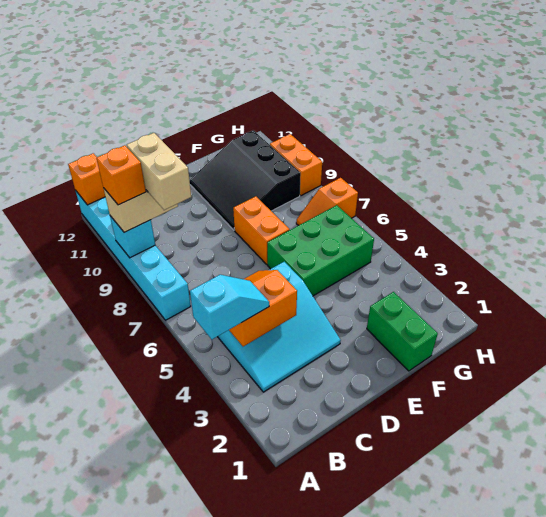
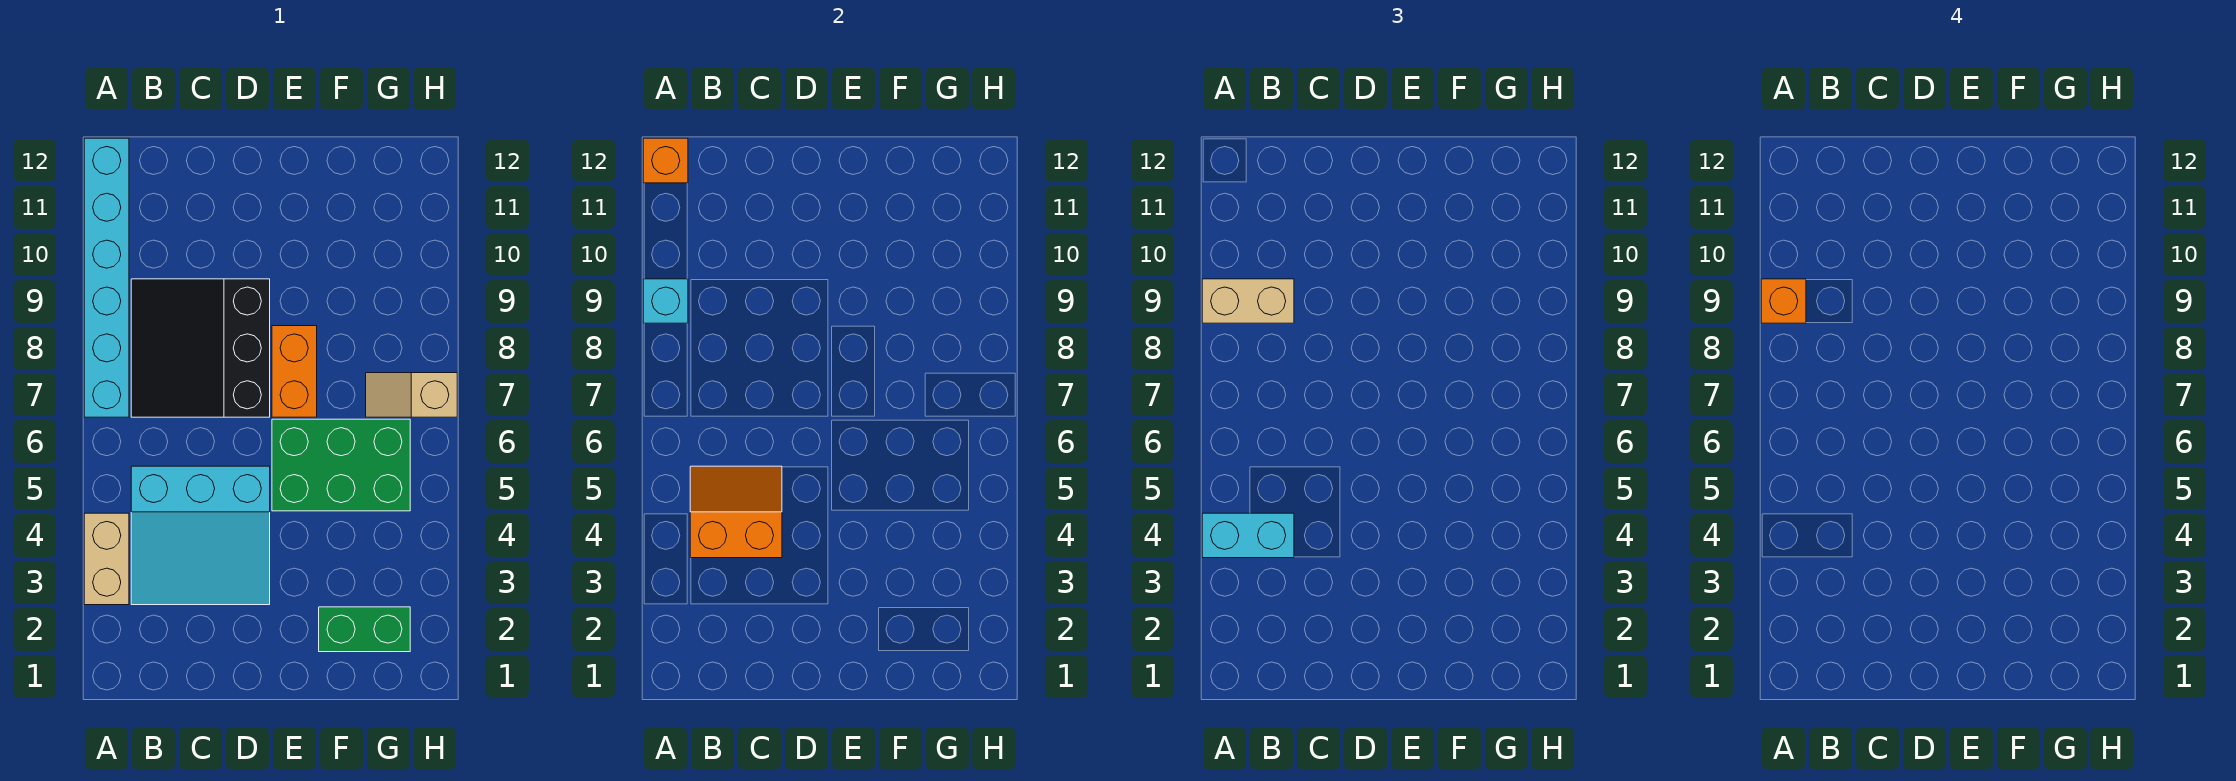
cyan slope A4:B4 level 3 top A -> cyan brick A4:B4 level 3
tan brick B8:B9 level 4 -> tan brick A3:A4 level 1
black slope E9:G11 level 1 top G -> black slope B7:D9 level 1 top D
green brick F1:F2 level 1 -> green brick F2:G2 level 1
orange slope G7:H7 level 1 top H -> tan slope G7:H7 level 1 top H
orange brick H9:H10 level 1 -> none

